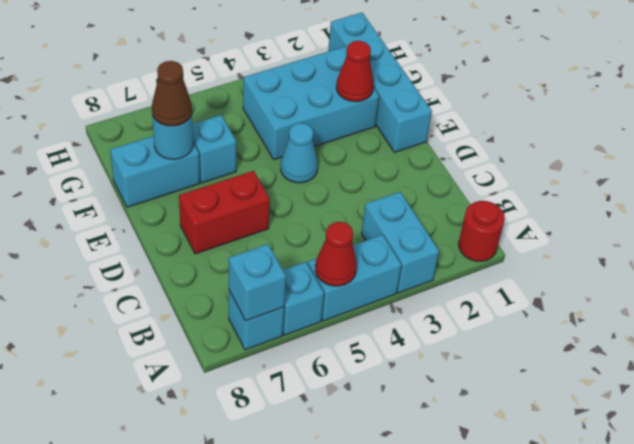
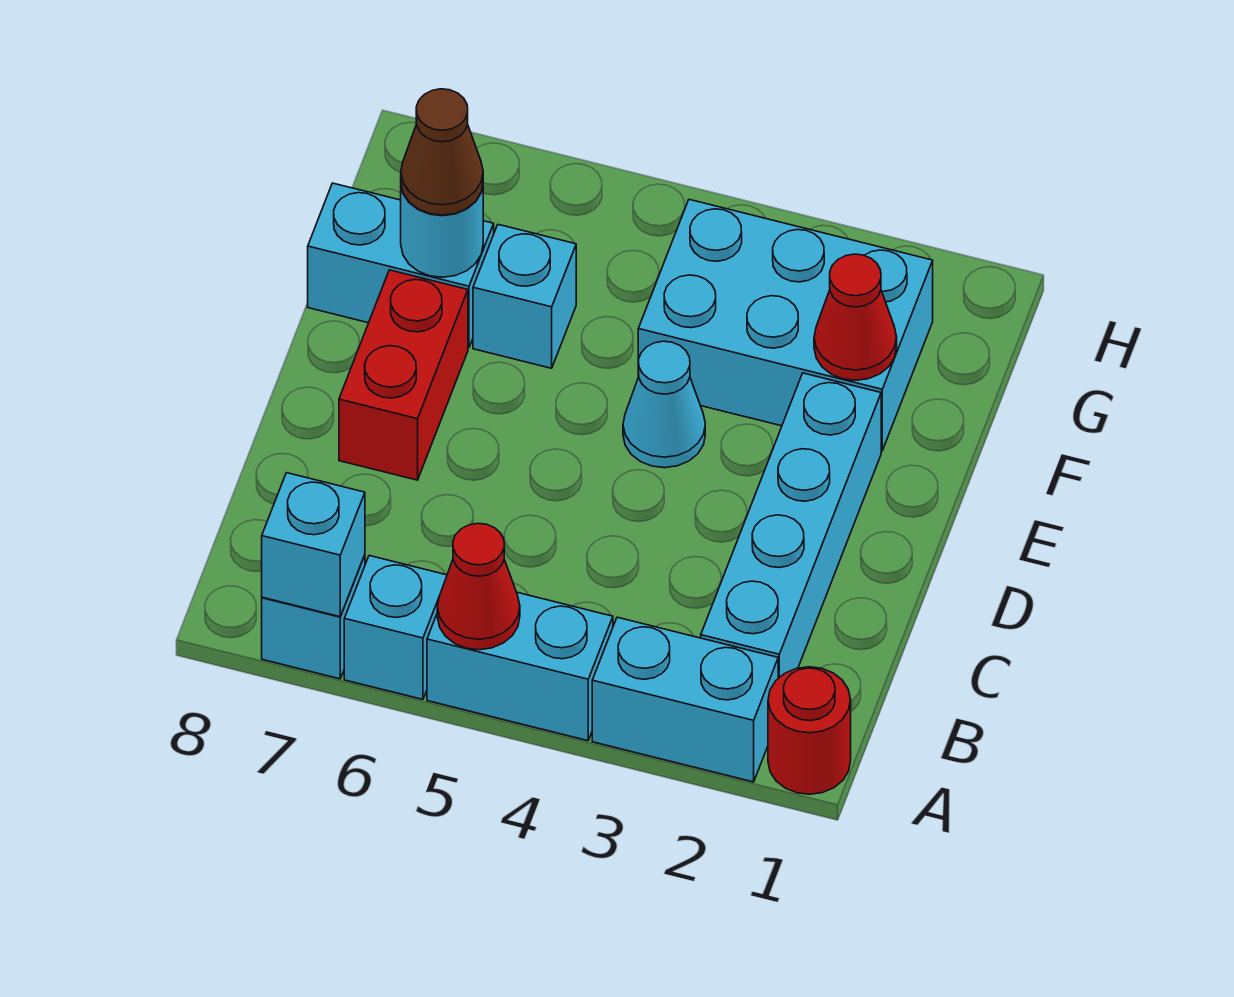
cyan brick A3:B3 level 1 -> cyan brick A2:A3 level 1
red brick D6:D7 level 1 -> red brick D7:E7 level 1
cyan brick E1:H1 level 1 -> cyan brick B2:E2 level 1

